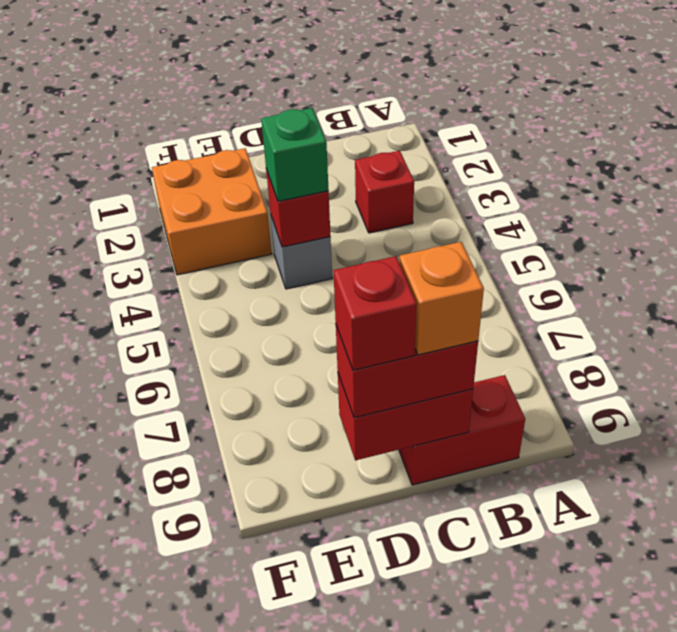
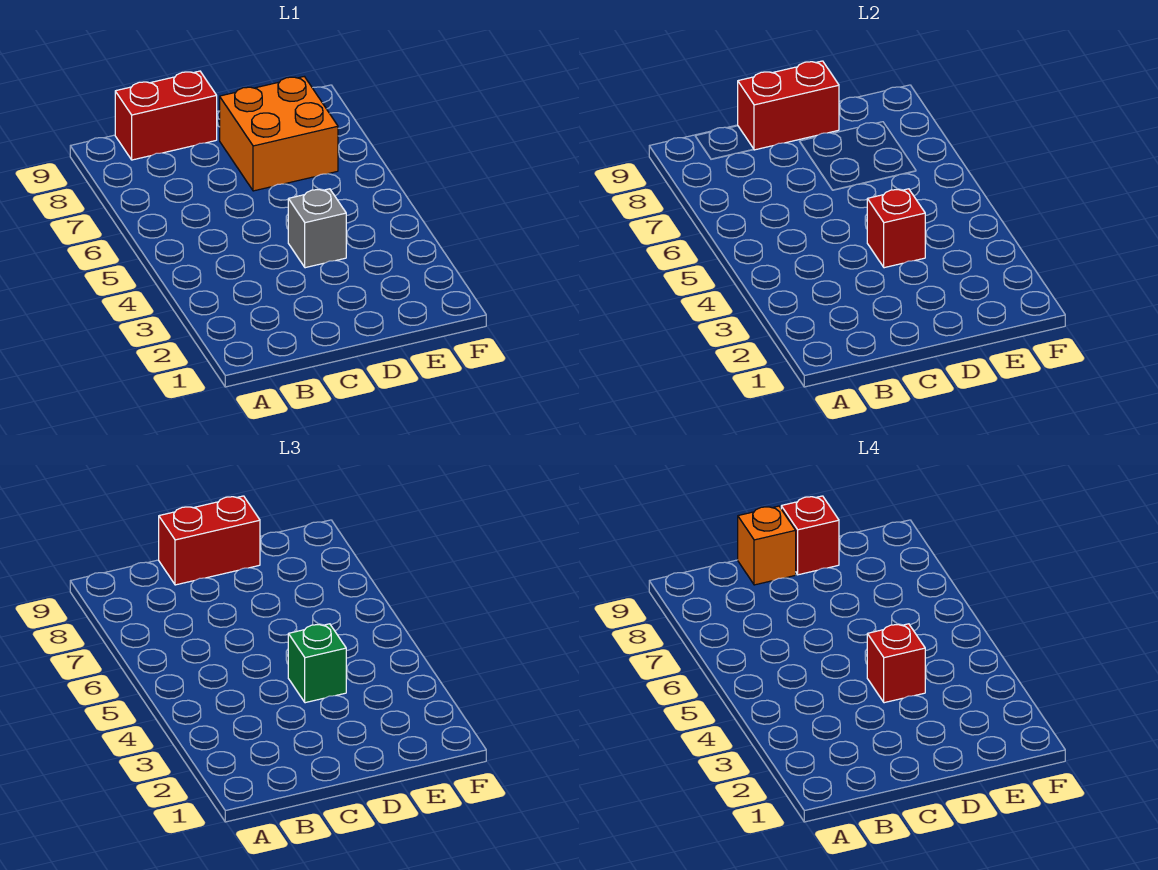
red brick B3 level 1 -> red brick D4 level 4
orange brick E2:F3 level 1 -> orange brick D7:E8 level 1

